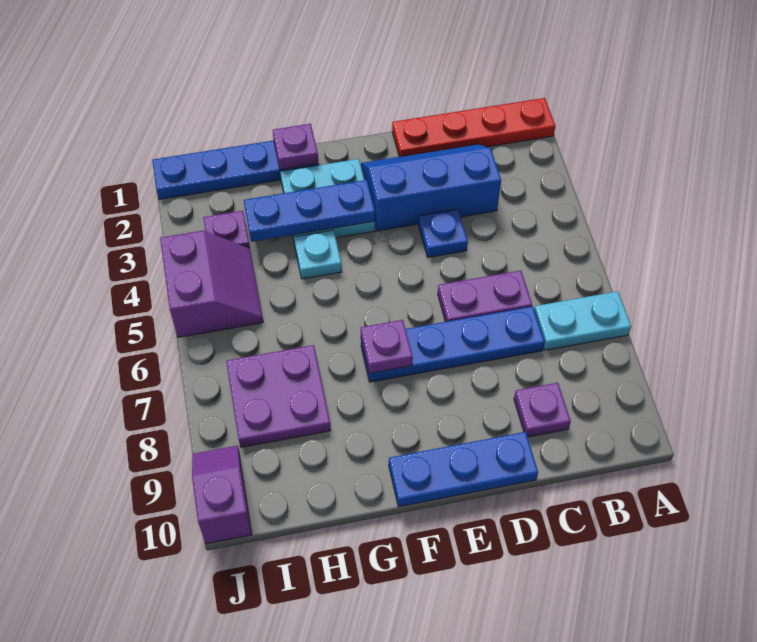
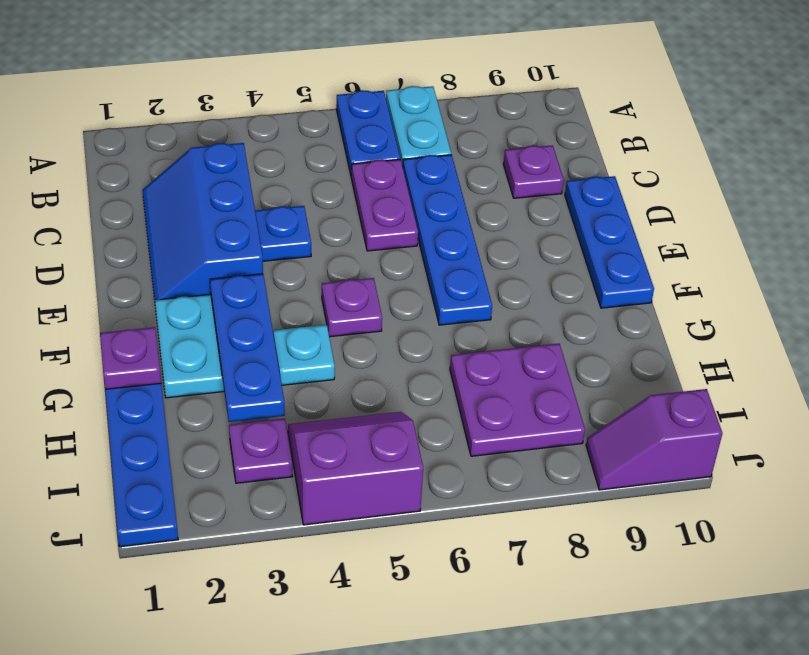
red plate A1:D1 level 1 -> none
none -> blue plate A6:B6 level 1
purple plate F7 level 2 -> purple plate F5 level 1

